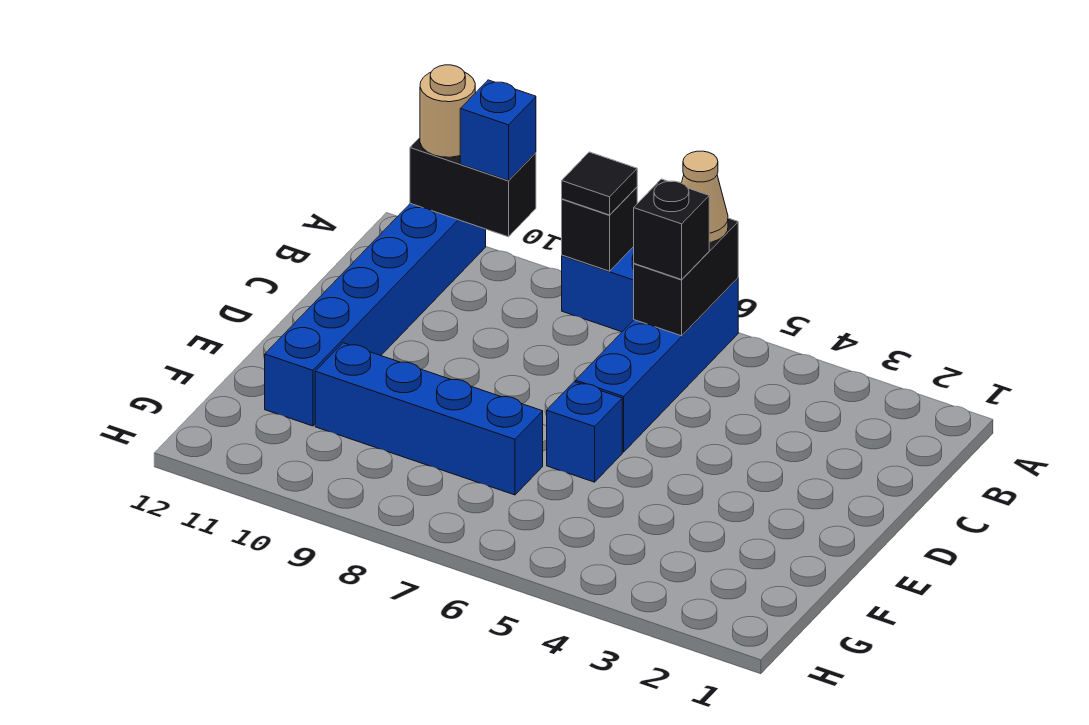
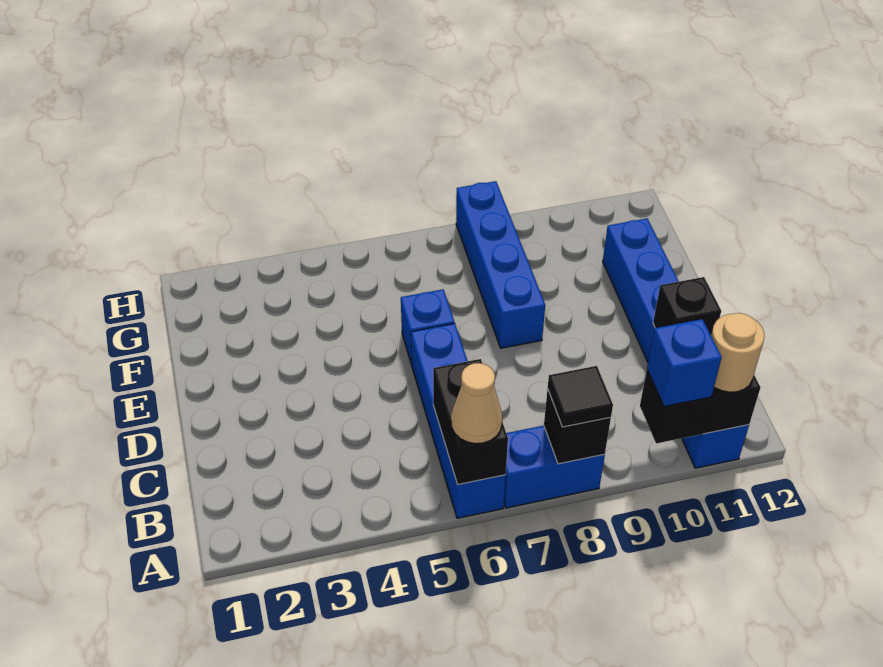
black brick B6 level 3 -> black brick C11 level 2
blue brick F7:F10 level 1 -> blue brick E8:H8 level 1

